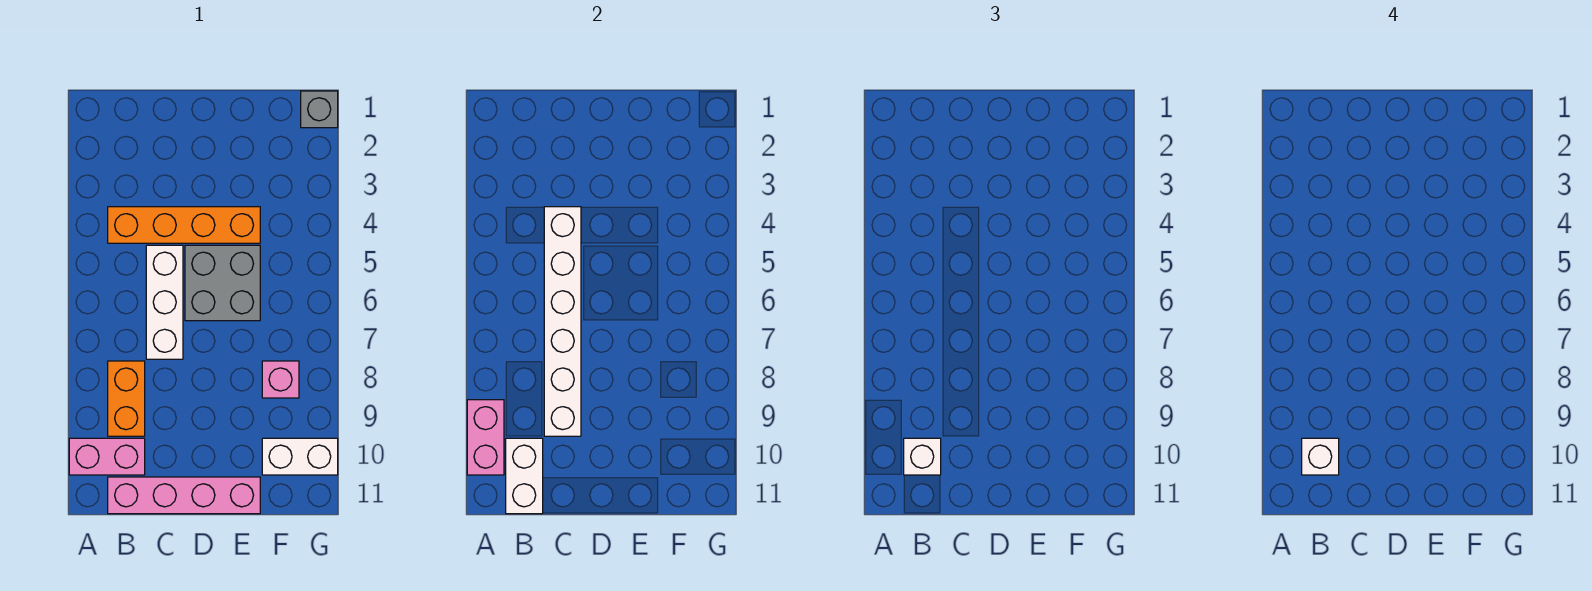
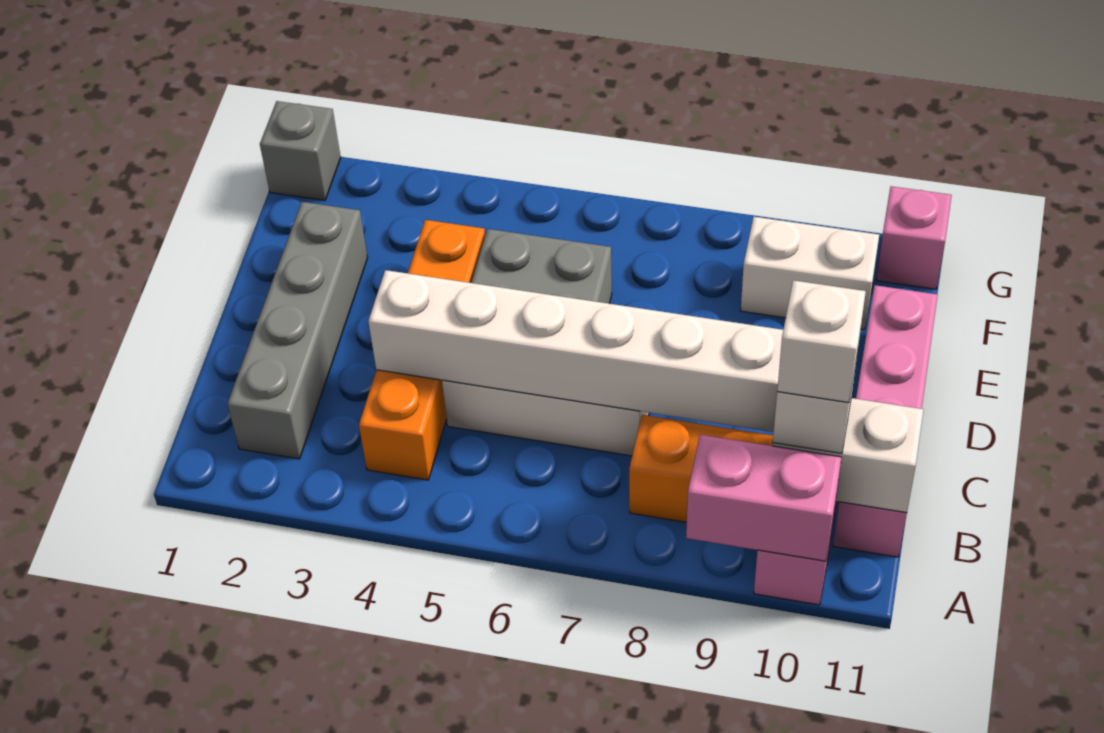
none -> grey brick B2:E2 level 1
pink brick F8 level 1 -> pink brick G11 level 1
white brick F10:G10 level 1 -> white brick F9:F10 level 1

